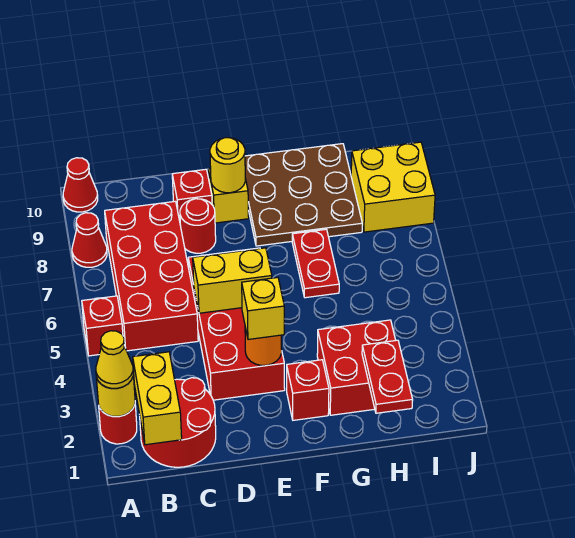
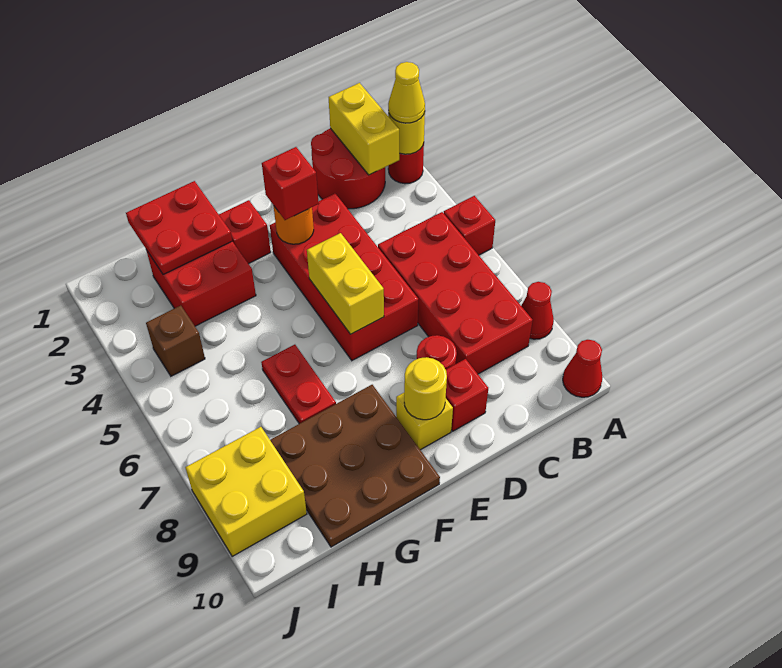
yellow brick D5:E5 level 2 -> yellow brick E5:E6 level 2
yellow brick E3 level 3 -> red brick E3 level 3
red plate H1:H2 level 2 -> red plate G1:H2 level 2
none -> brown brick I4 level 1

